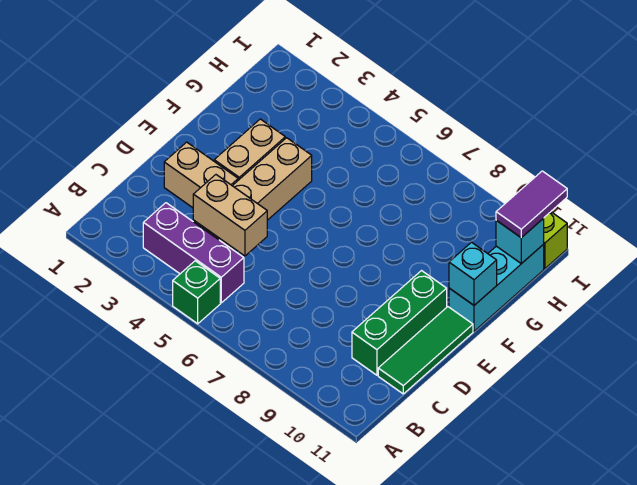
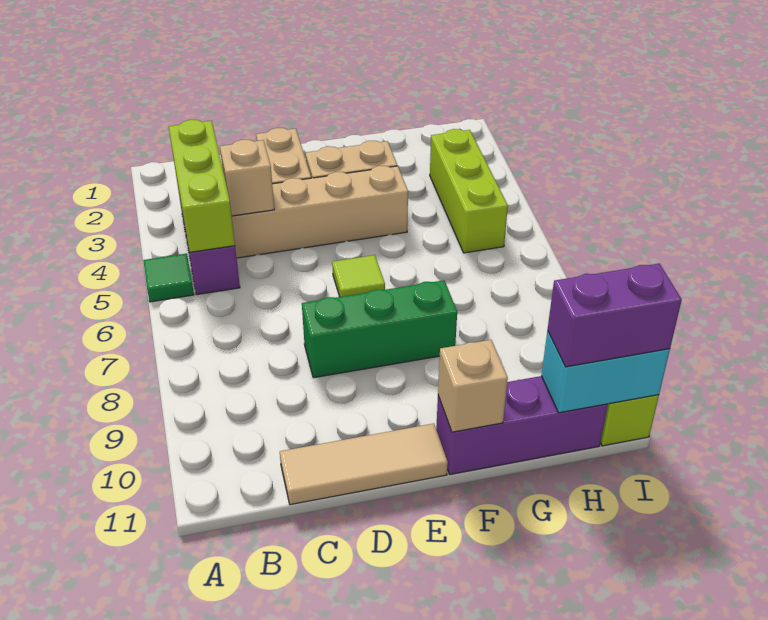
green brick A5 level 1 -> green tile A5 level 1
none -> lime brick B3:B5 level 2
tan brick C4:C5 level 2 -> tan brick C4 level 2
green brick C10:E10 level 1 -> green brick D8:F8 level 1
green tile C11:E11 level 1 -> tan tile C11:E11 level 1
none -> lime tile E6 level 1
cyan brick F11:H11 level 1 -> purple brick F11:H11 level 1
cyan brick F11 level 2 -> tan brick F11 level 2
none -> lime brick H3:H5 level 1
cyan brick H11 level 2 -> cyan brick H11:I11 level 2
purple tile H11:I11 level 3 -> purple brick H11:I11 level 3

